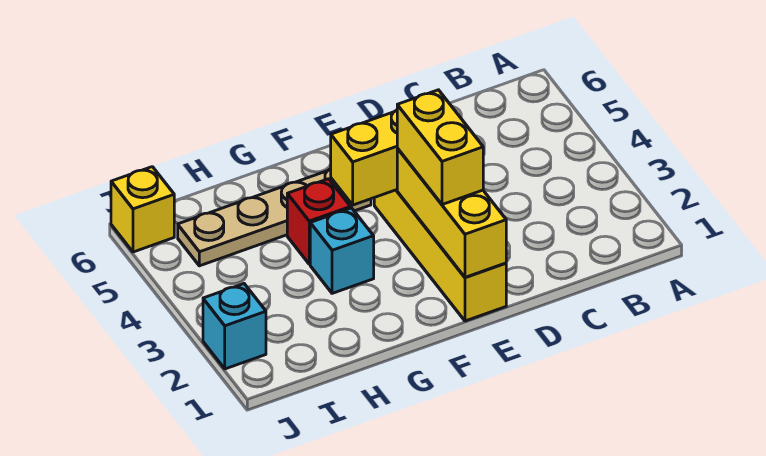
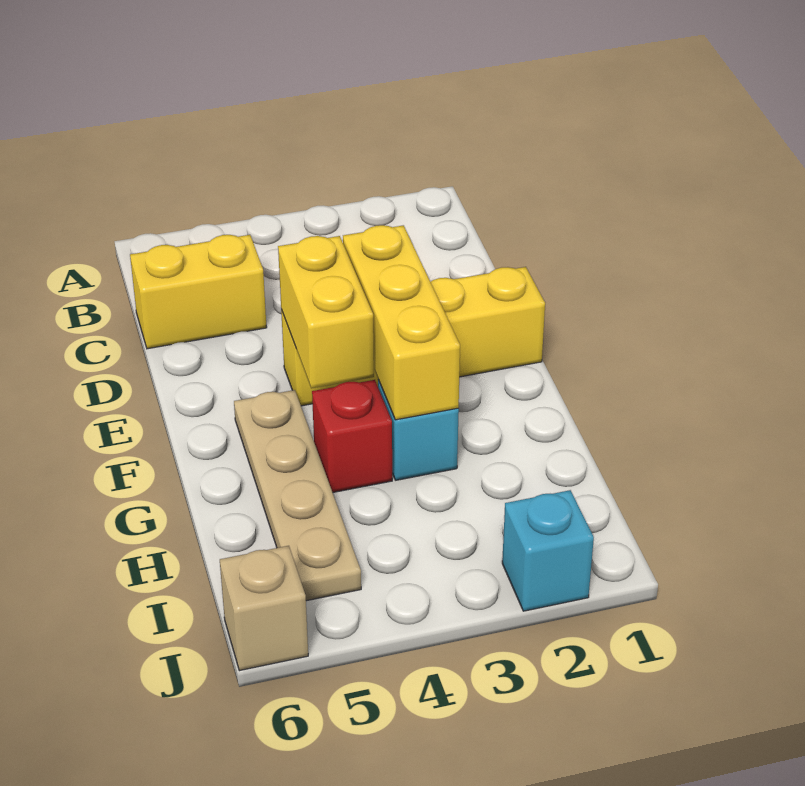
yellow brick E1:E3 level 2 -> yellow brick E3:G3 level 2
yellow brick E2:E3 level 3 -> yellow brick C5:C6 level 1
yellow brick J6 level 1 -> tan brick J6 level 1

